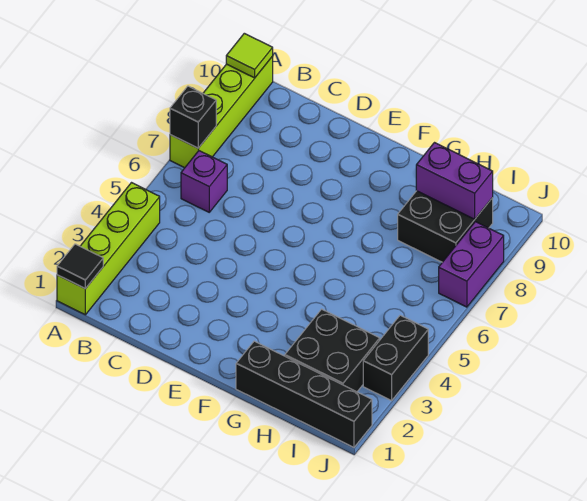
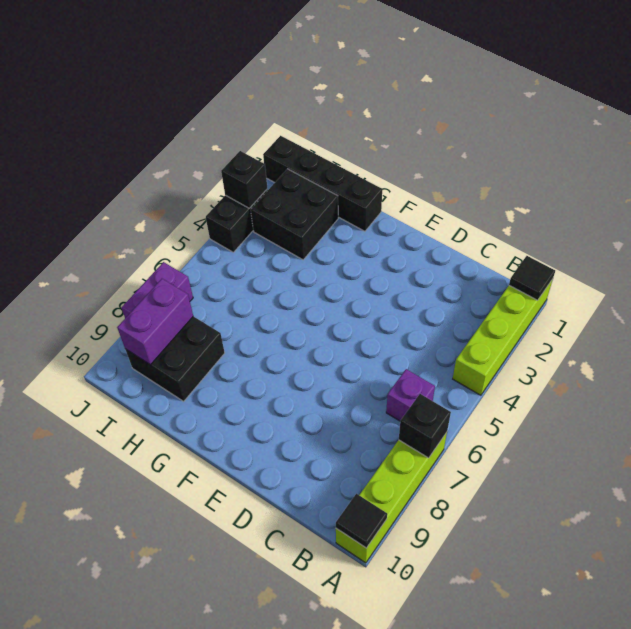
lime tile A10 level 2 -> black tile A10 level 2
purple brick H9:I9 level 2 -> purple brick I8:I9 level 2
none -> black brick J3 level 2

